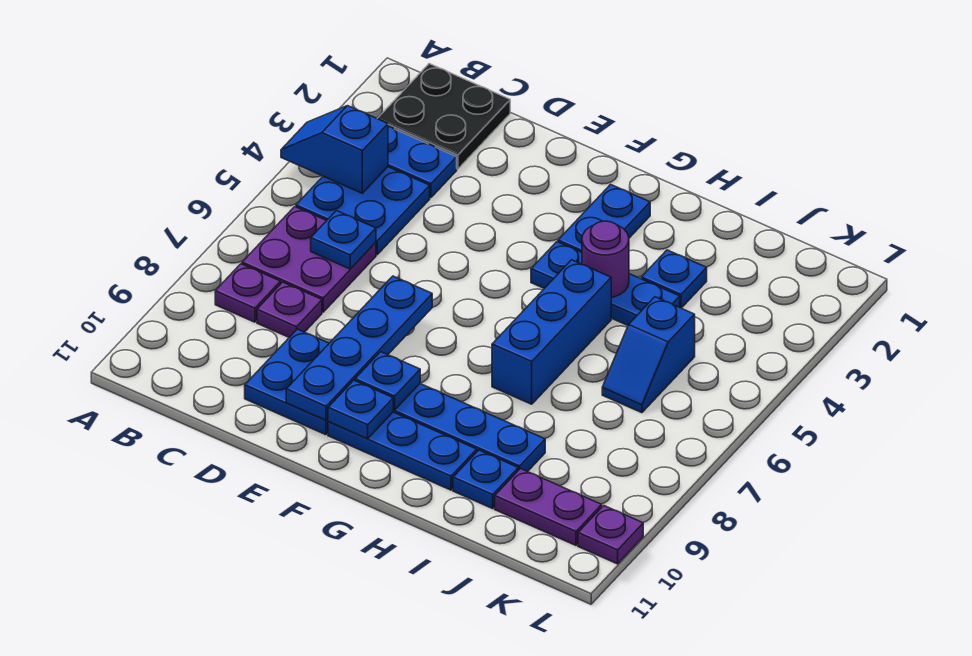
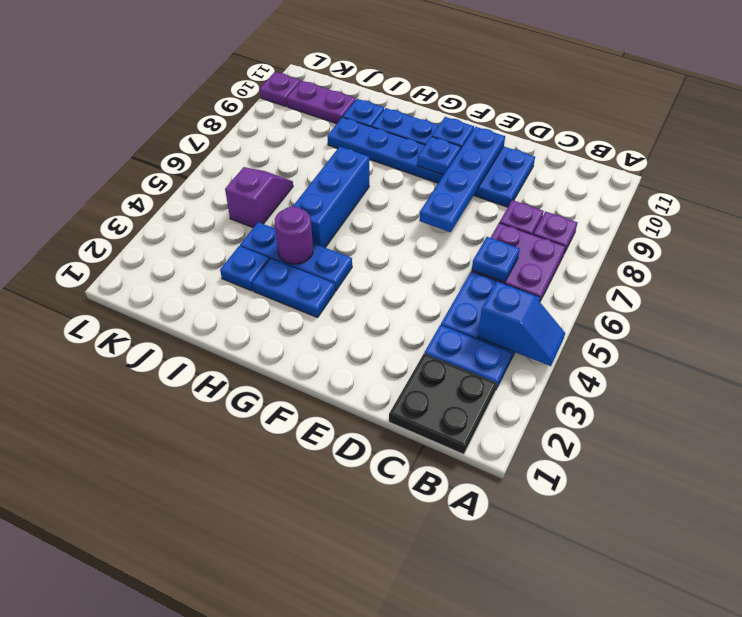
blue plate G2:G3 level 1 -> blue plate G3:H3 level 1
blue slope J5:J6 level 1 top 5 -> purple slope J5:J6 level 1 top 5

